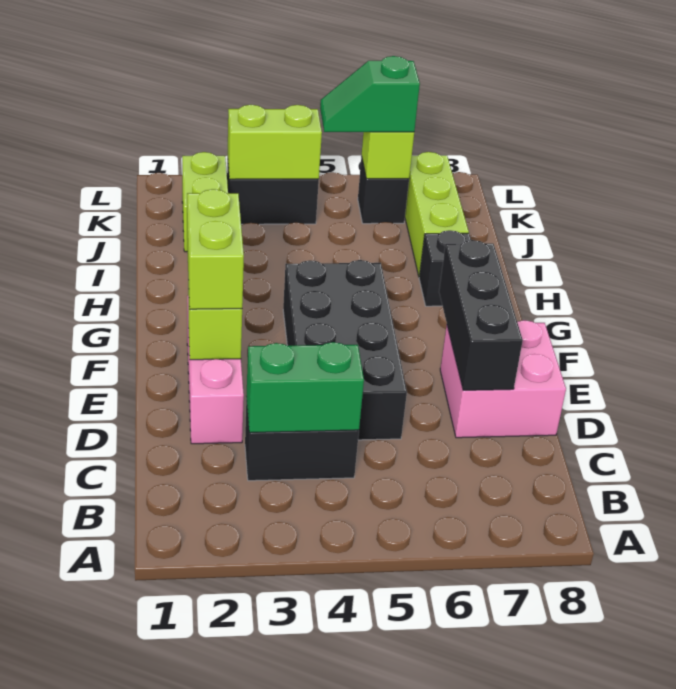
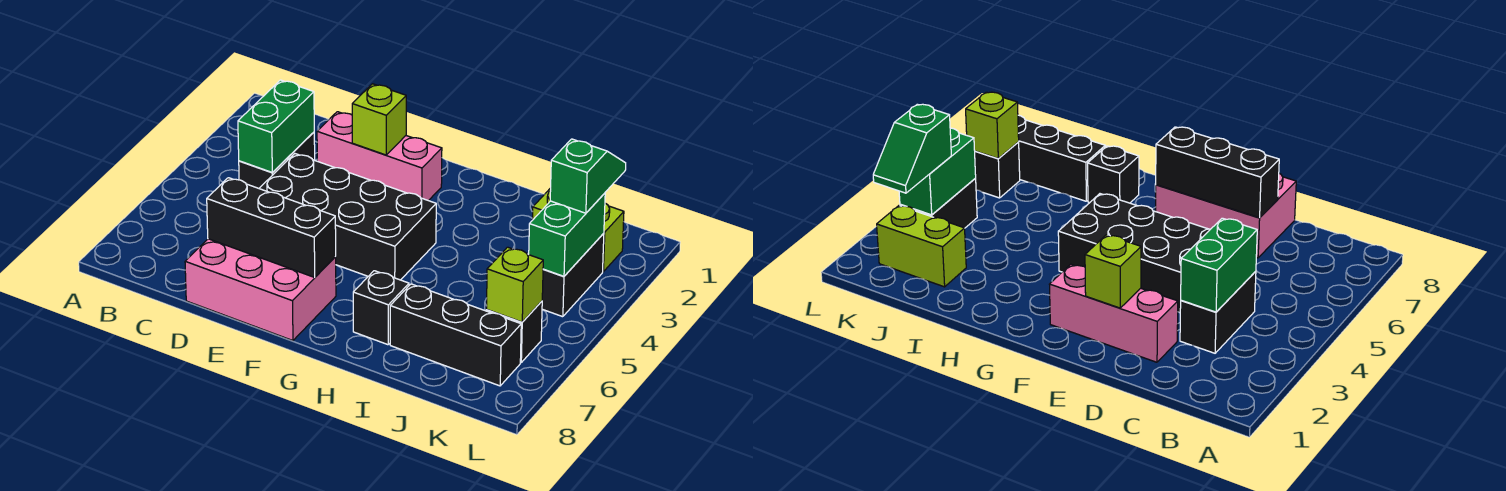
pink brick D7:E8 level 1 -> pink brick D7:F8 level 1
lime brick E2:F2 level 3 -> none
lime brick I7:K7 level 1 -> black brick I7:K7 level 1
lime brick K3:K4 level 2 -> green brick K3:K4 level 2
green slope K5:K6 level 3 top 6 -> green slope K2:K3 level 3 top 3

